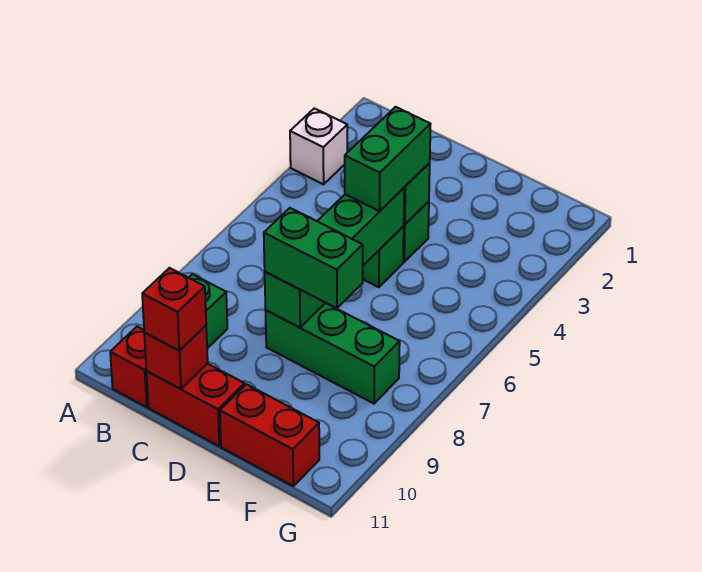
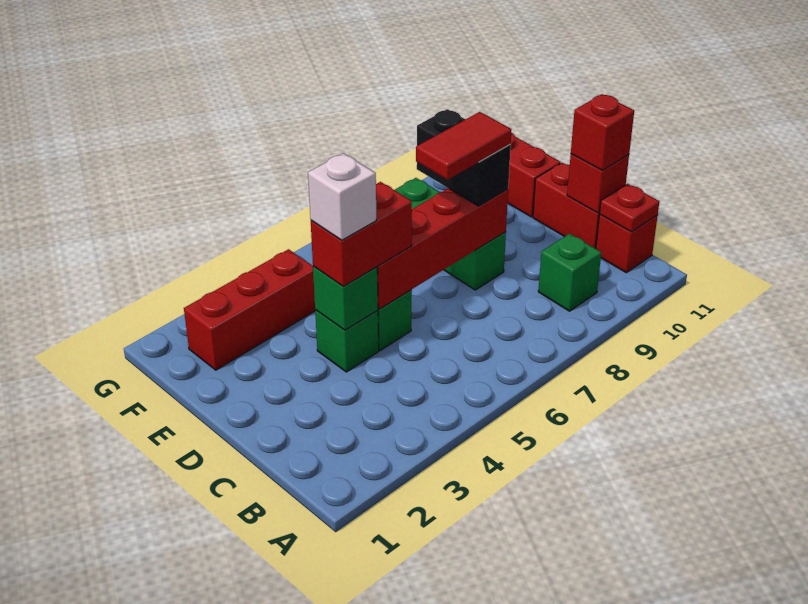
white brick A3 level 1 -> white brick D4 level 4
none -> red plate B11 level 2
green brick D4:D5 level 3 -> red brick D4:D5 level 3
green brick D5:D8 level 2 -> red brick D5:D8 level 2
none -> red tile D7:D8 level 4
green brick D8:E8 level 3 -> black brick D8:E8 level 3
none -> red brick F2:F4 level 1

